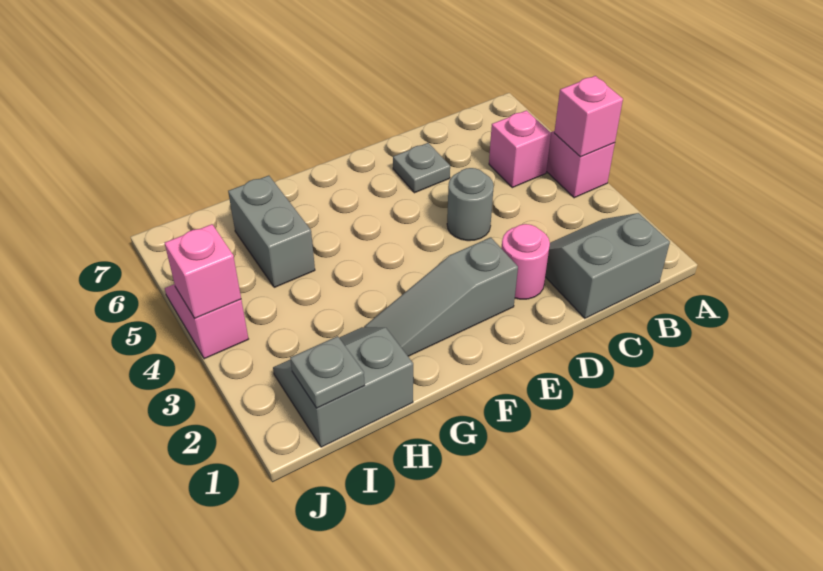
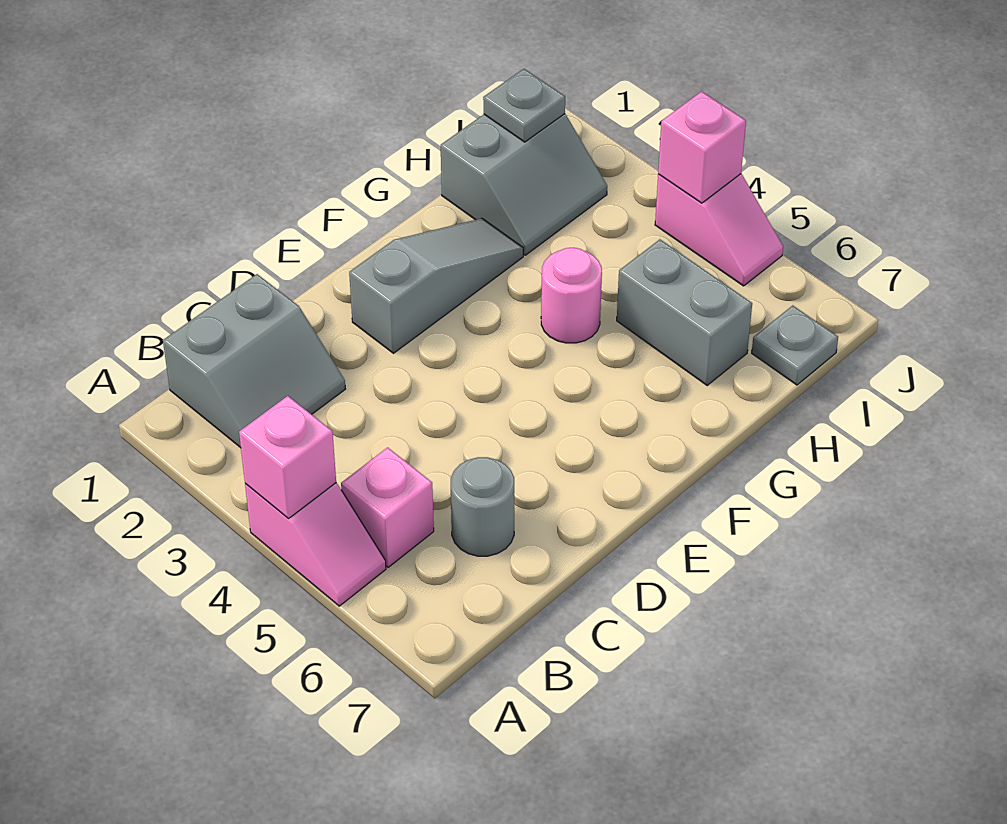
pink round brick D2 level 1 -> pink round brick G4 level 1
grey round brick D4 level 1 -> grey round brick C6 level 1
grey plate D6 level 1 -> grey plate I7 level 1

